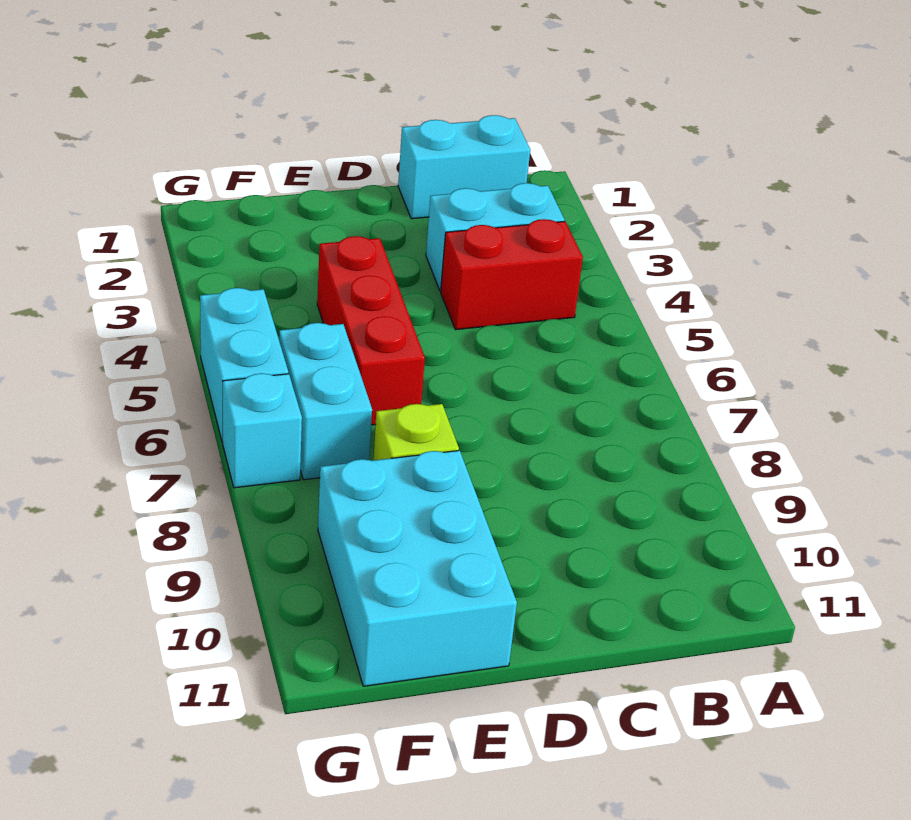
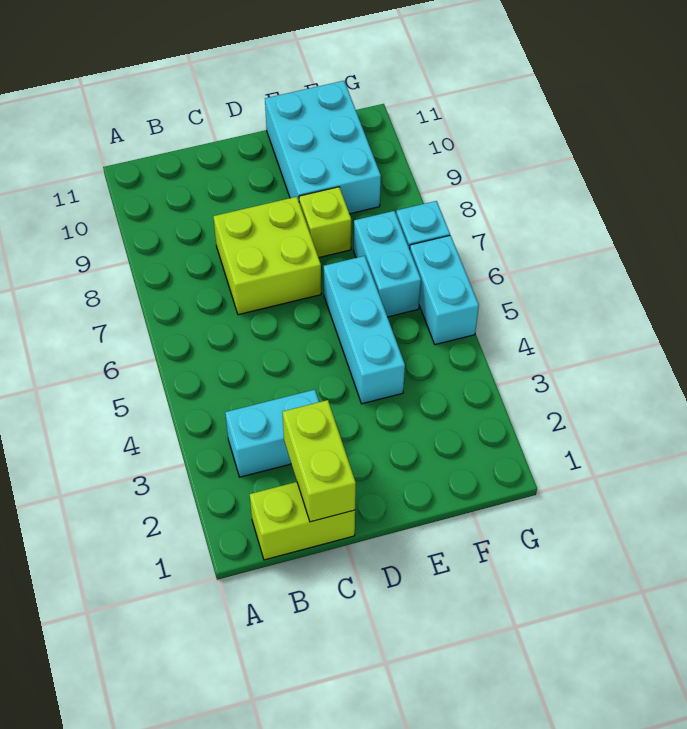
cyan brick B1:C1 level 1 -> lime brick B1:C1 level 1
red brick B4:C4 level 1 -> none
none -> lime brick C1:C2 level 2
none -> lime brick C7:D8 level 1
red brick E4:E6 level 1 -> cyan brick E4:E6 level 1

